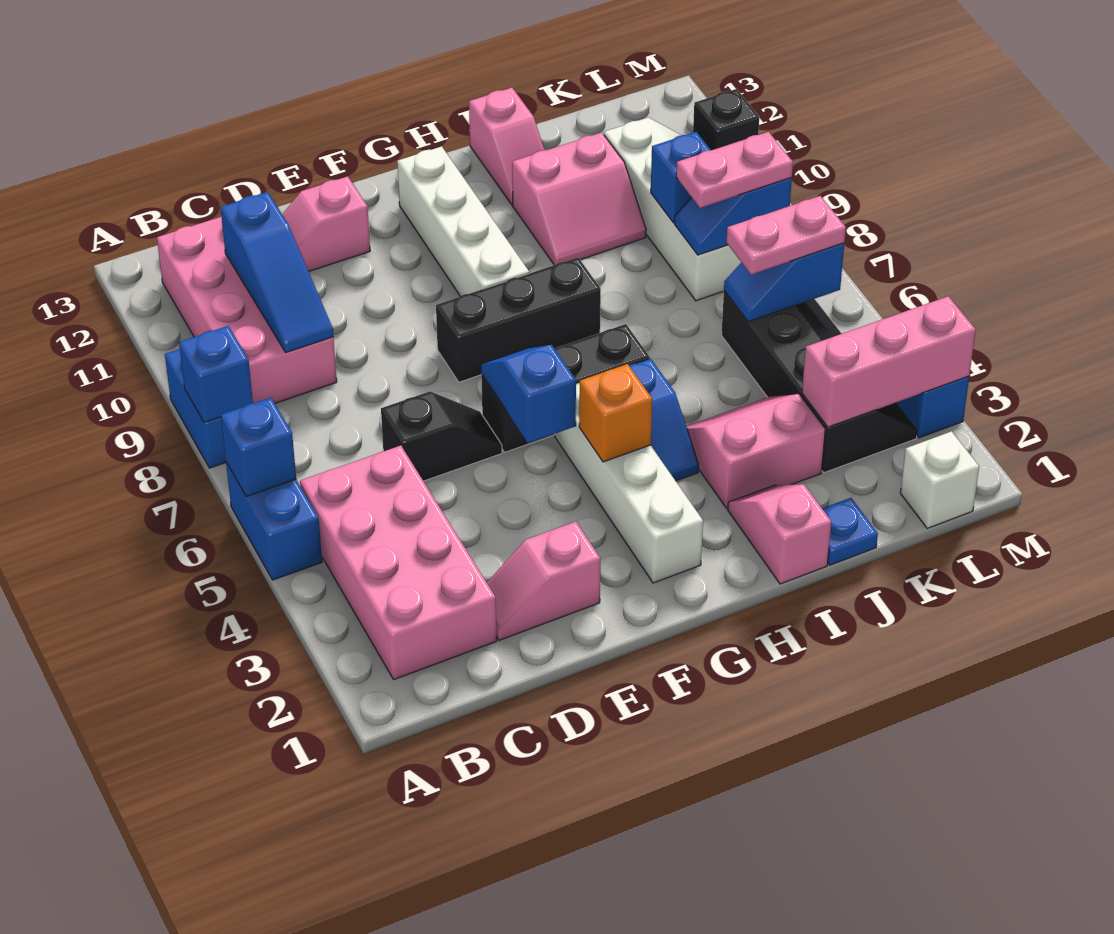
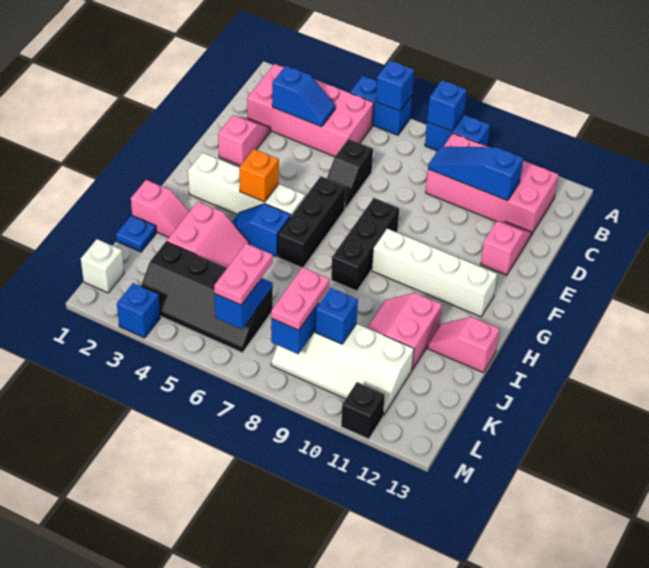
blue slope F5:F6 level 2 top 5 -> blue slope C3:C4 level 2 top 3
pink brick K3:M3 level 2 -> none

